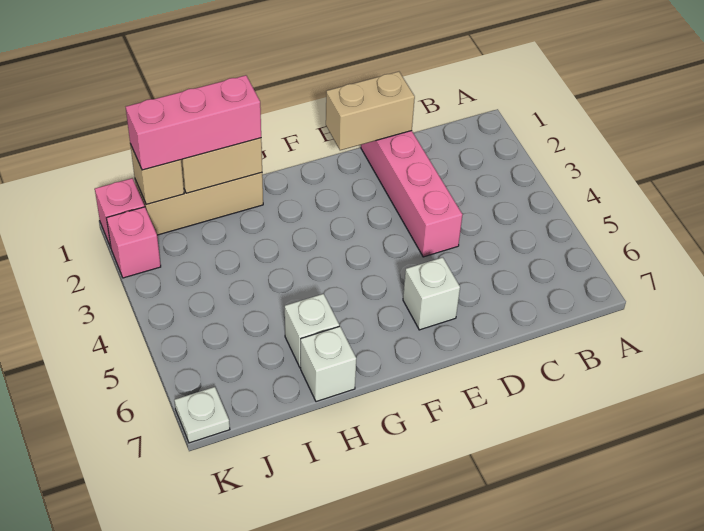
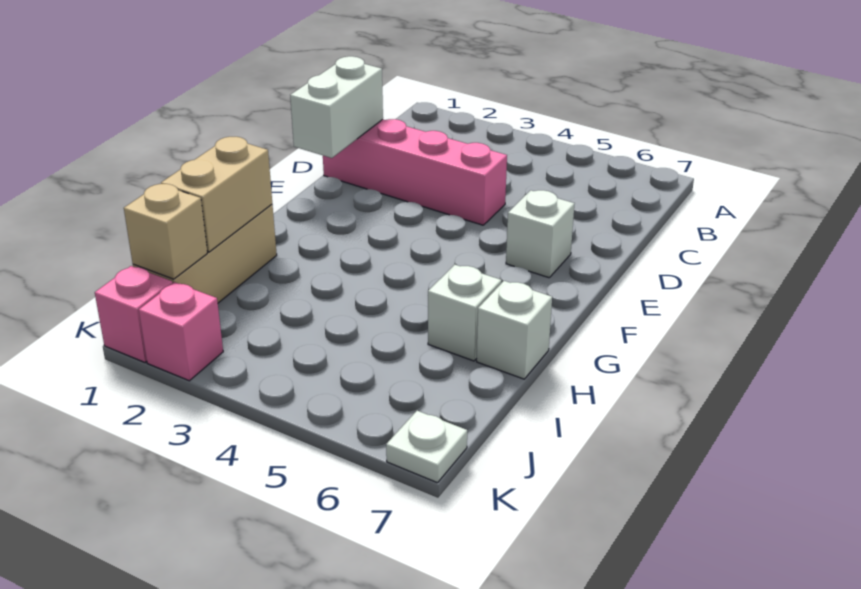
tan brick D1:E1 level 2 -> white brick D1:E1 level 2
pink brick H1:J1 level 3 -> none

